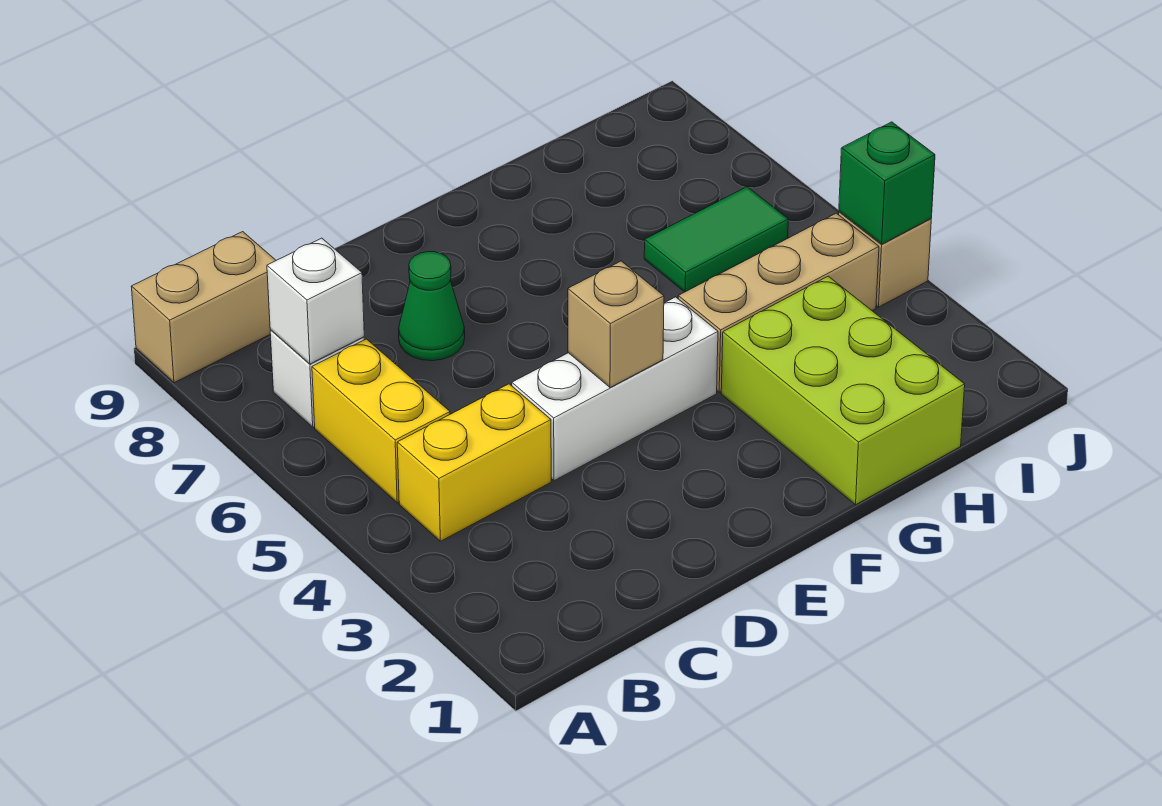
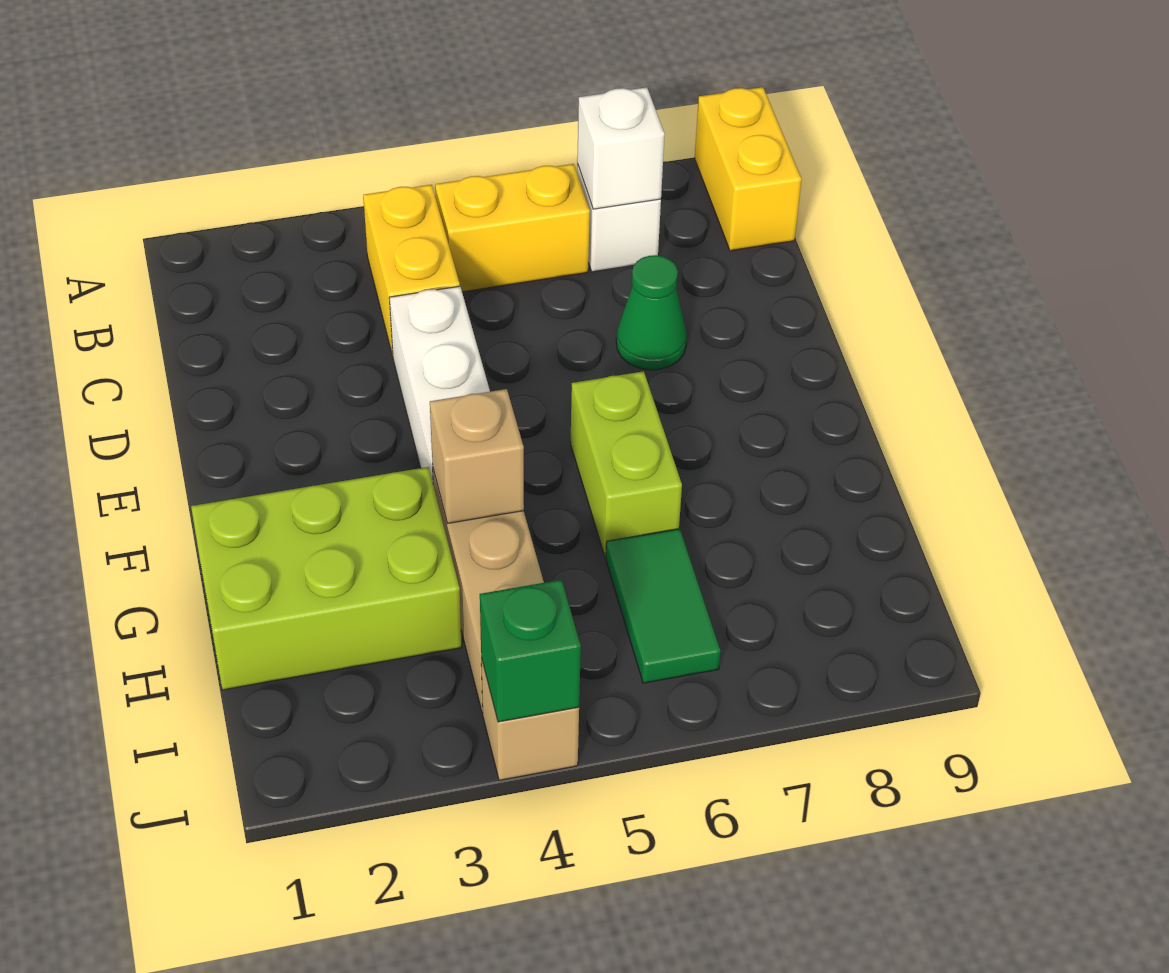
tan brick A9:B9 level 1 -> yellow brick A9:B9 level 1
tan brick E4 level 2 -> tan brick G4 level 2
none -> lime brick F6:G6 level 1

